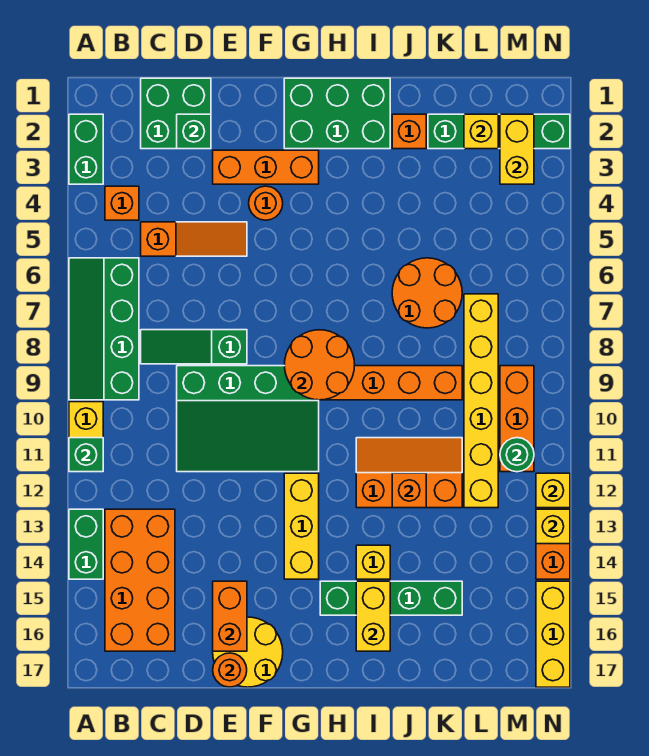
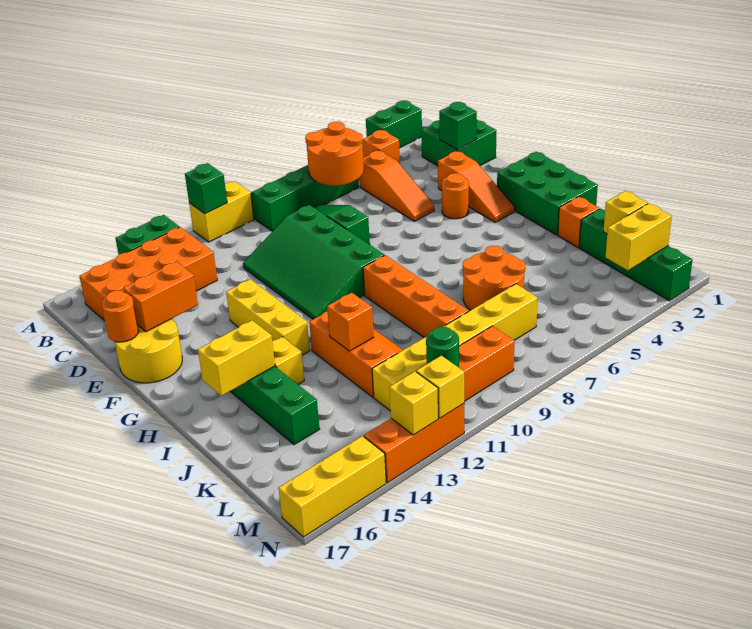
orange brick E3:G3 level 1 -> orange slope E3:G3 level 1 top E
orange round brick G8:H9 level 2 -> orange round brick B6:C7 level 2
yellow brick G12:G14 level 1 -> yellow brick F13:H13 level 1

